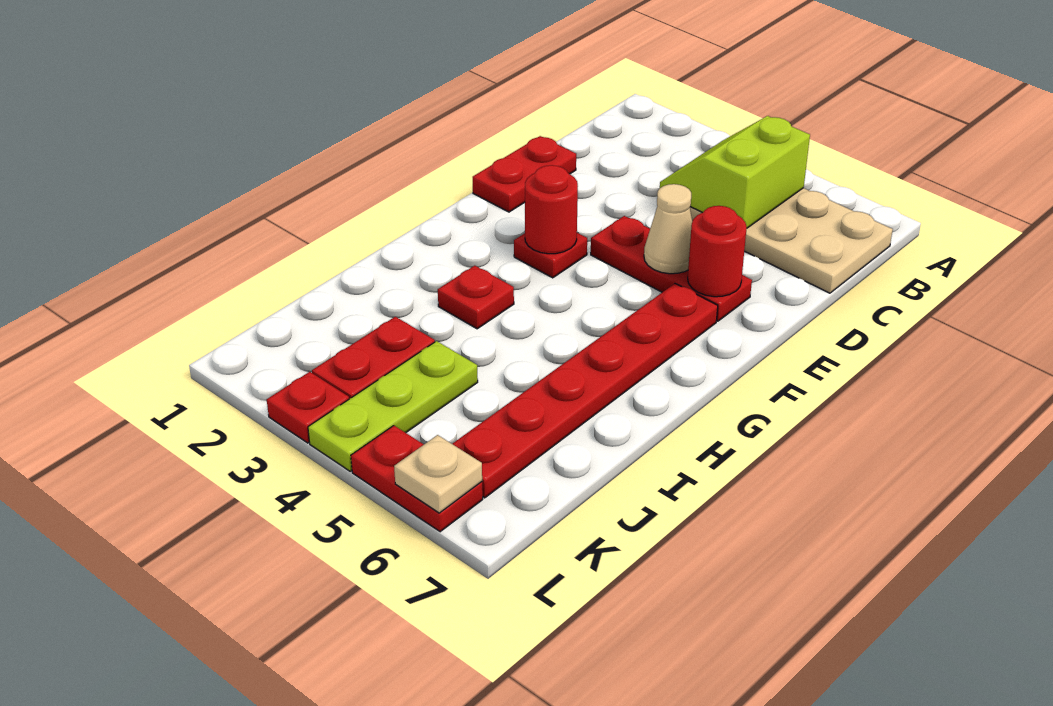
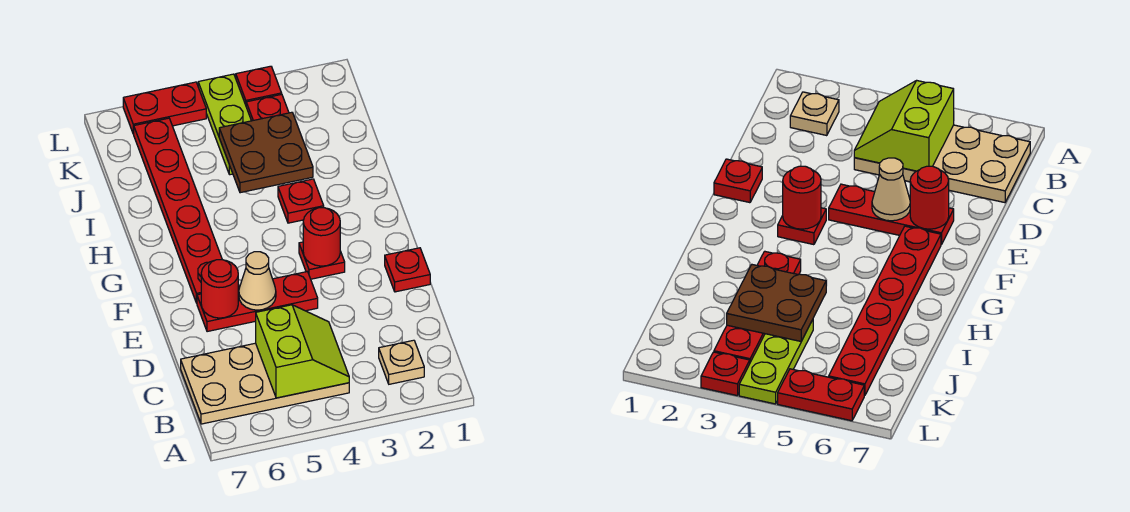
red plate D1:E1 level 1 -> red plate E1 level 1
none -> brown plate I3:J4 level 2
tan plate L6 level 2 -> tan plate B2 level 1

